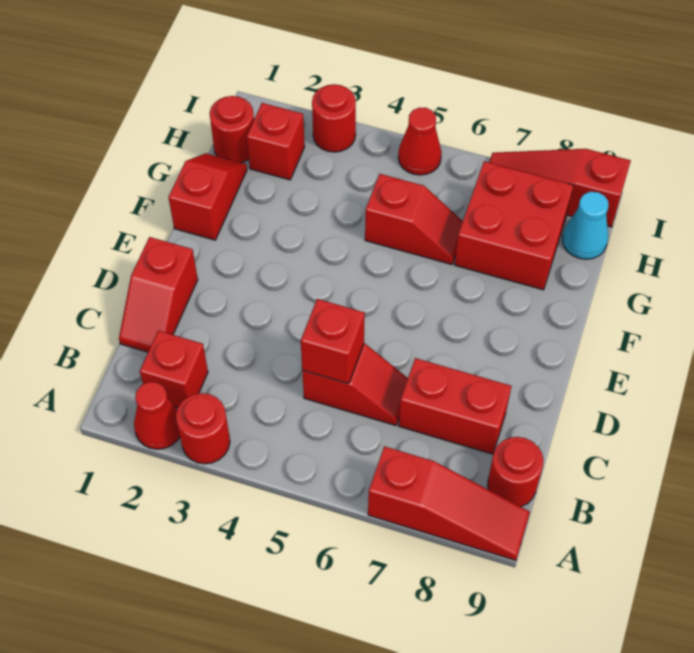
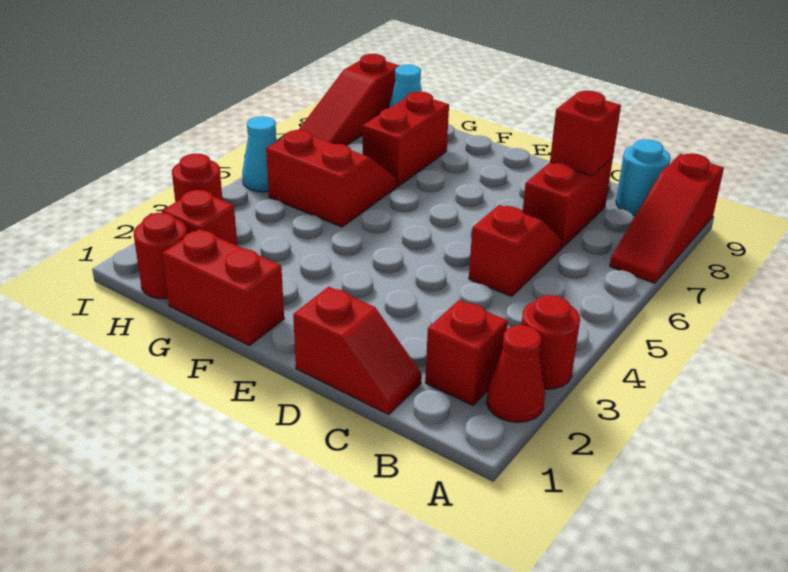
red slope A7:A9 level 1 top 7 -> red slope A7:A9 level 1 top 9
red round brick B9 level 1 -> cyan round brick B9 level 1
red brick C5 level 2 -> red brick C8 level 2
red slope F1:G1 level 1 top F -> red brick F1:G1 level 1
red slope G5:G6 level 1 top 5 -> red slope G5:H6 level 1 top 5
red brick G7:H8 level 1 -> red brick G7:G8 level 1
red cone I5 level 1 -> cyan cone I5 level 1

